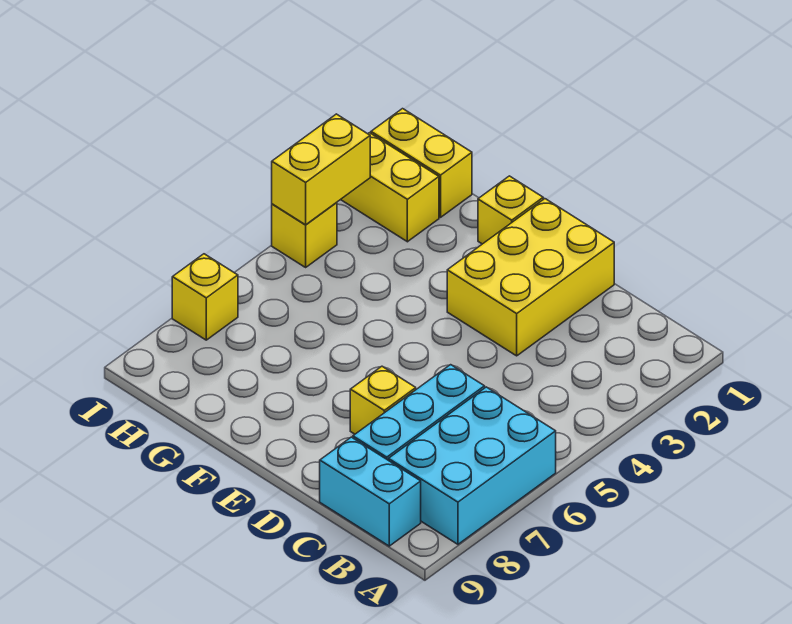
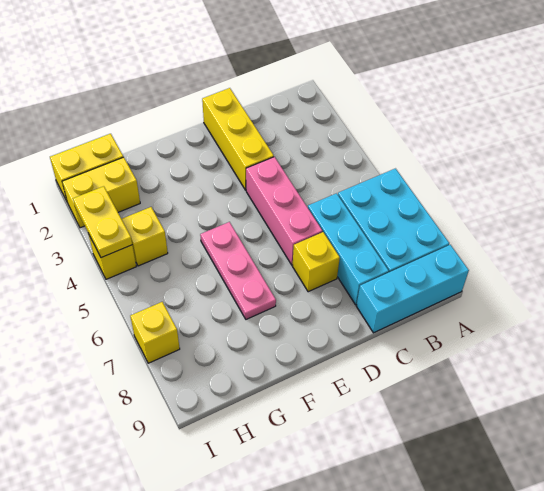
cyan brick B9:C9 level 1 -> cyan brick A9:C9 level 1
yellow brick D1:E3 level 1 -> yellow brick D1:D3 level 1
none -> pink brick D4:D6 level 1
yellow brick F1 level 1 -> yellow brick H4 level 1
none -> pink plate F5:F7 level 1
yellow brick I3:I4 level 2 -> yellow plate I3:I4 level 2

